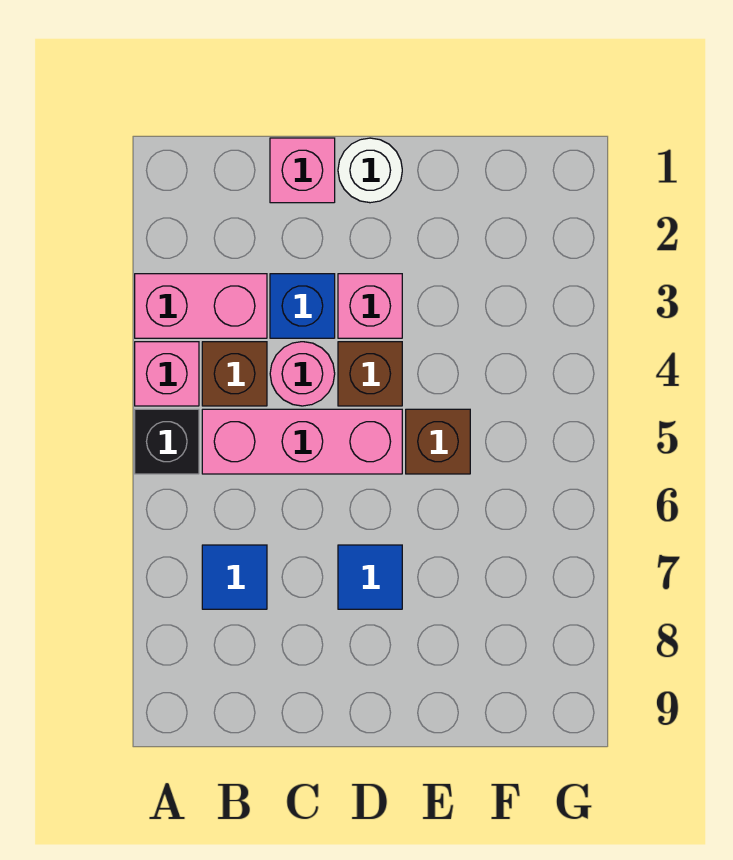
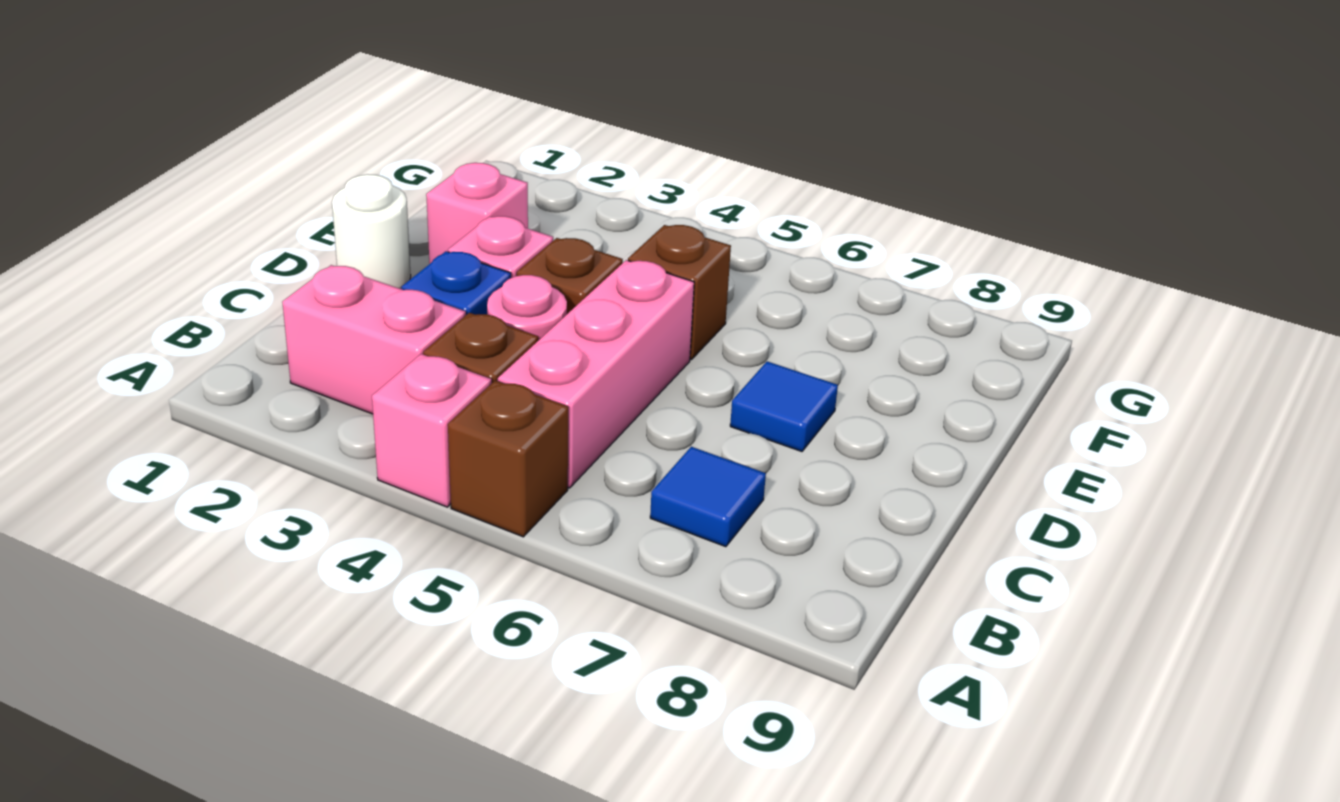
pink brick A3:B3 level 1 -> pink brick B2:B3 level 1
black brick A5 level 1 -> brown brick A5 level 1
pink brick C1 level 1 -> pink brick E2 level 1

